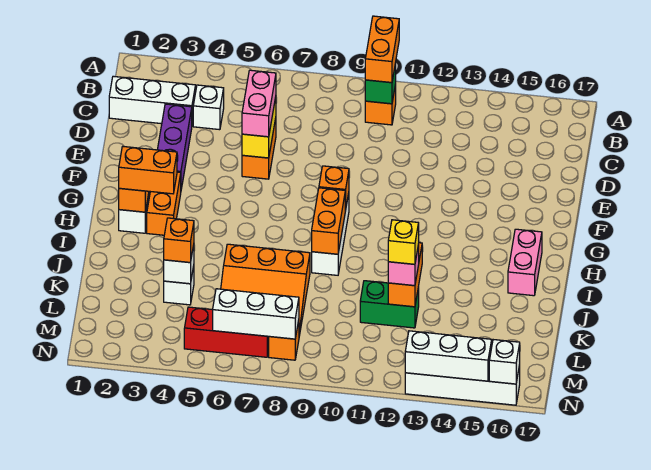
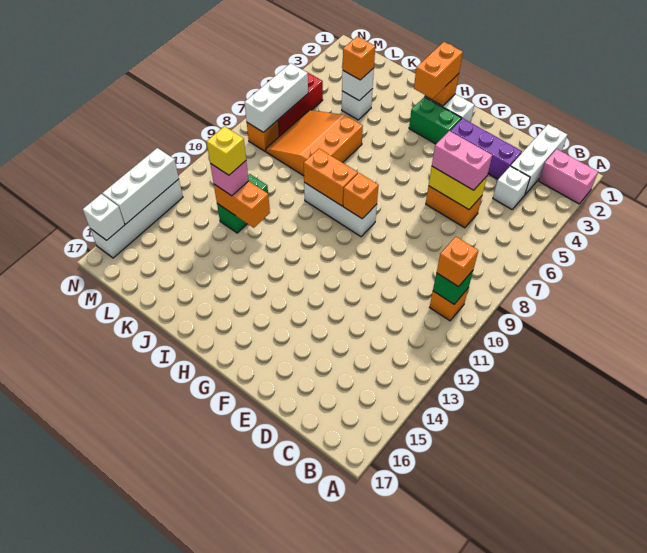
orange brick A10:B10 level 3 -> orange brick B10 level 3
orange brick G3:H3 level 1 -> green brick G3:H3 level 1
pink brick H16:I16 level 1 -> pink brick A2:B2 level 1

